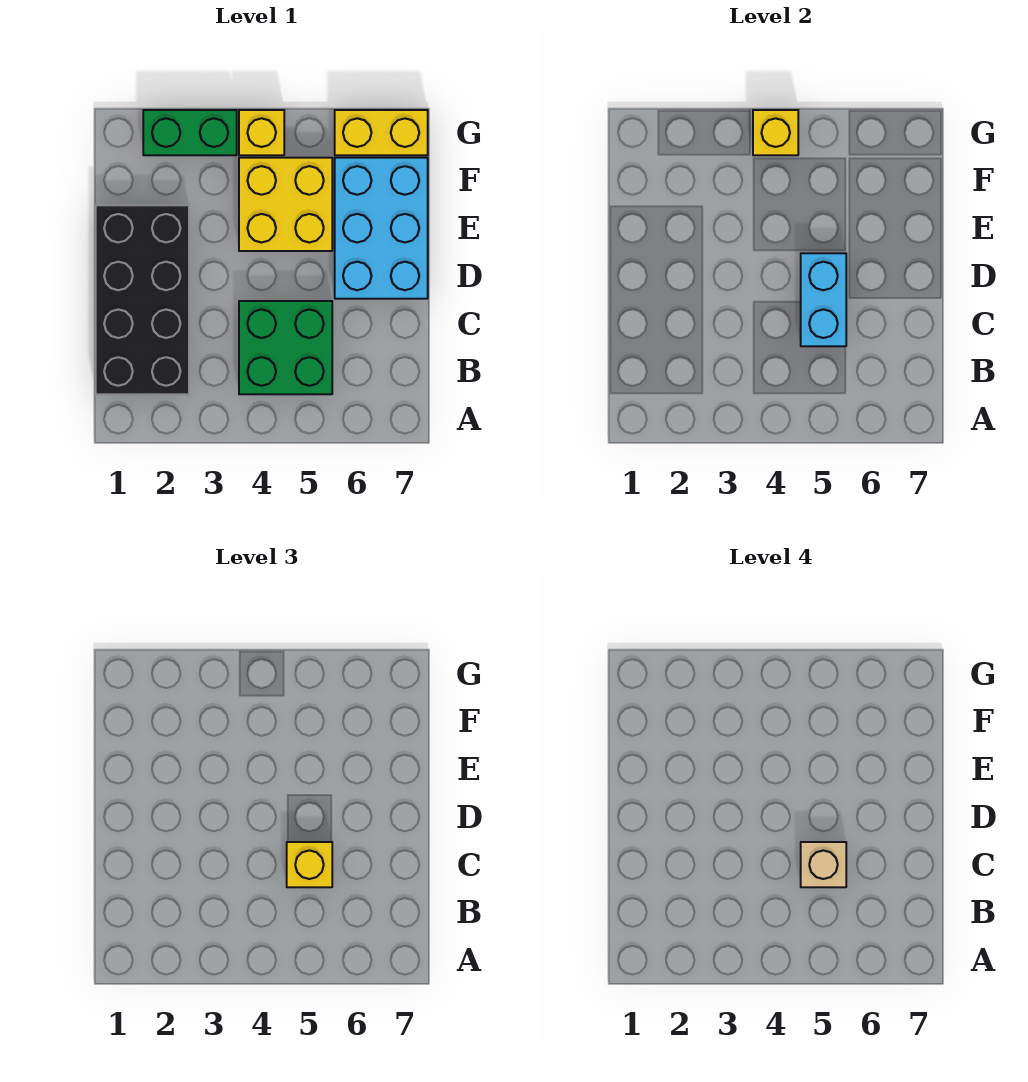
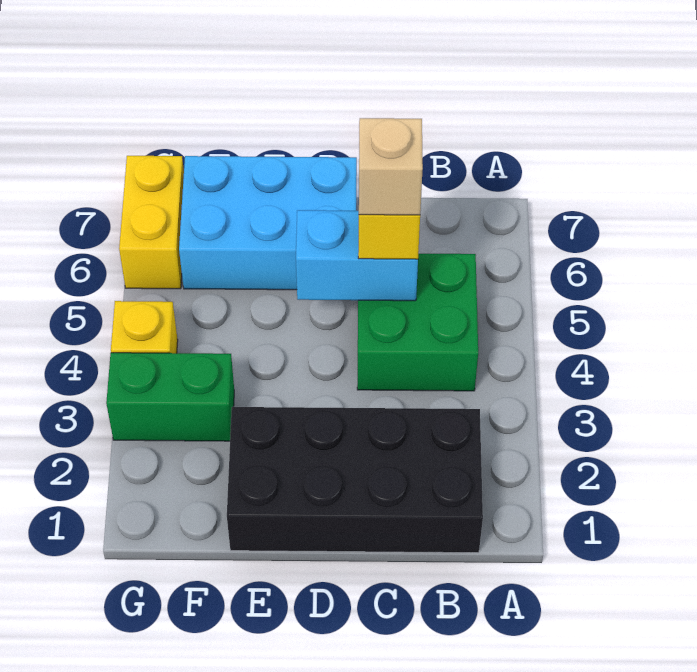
yellow brick E4:F5 level 1 -> none
green brick G2:G3 level 1 -> green brick F3:G3 level 1
yellow brick G4 level 2 -> none

